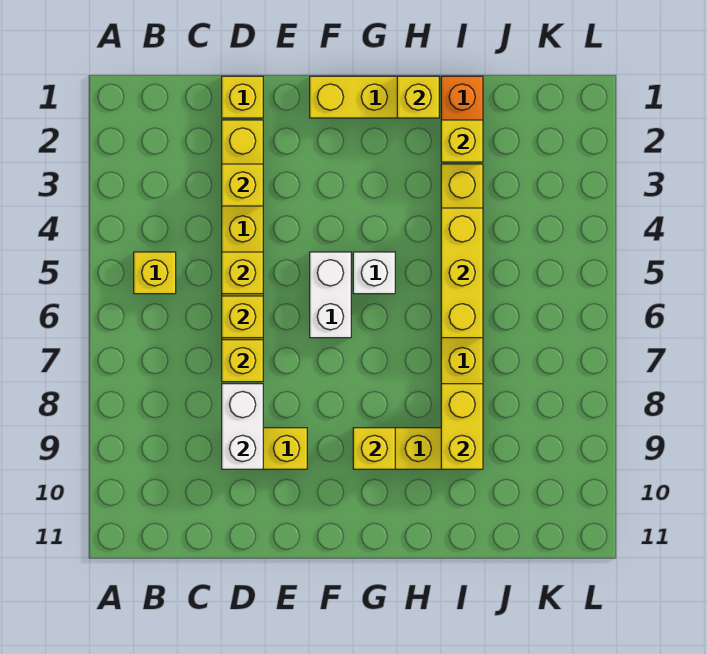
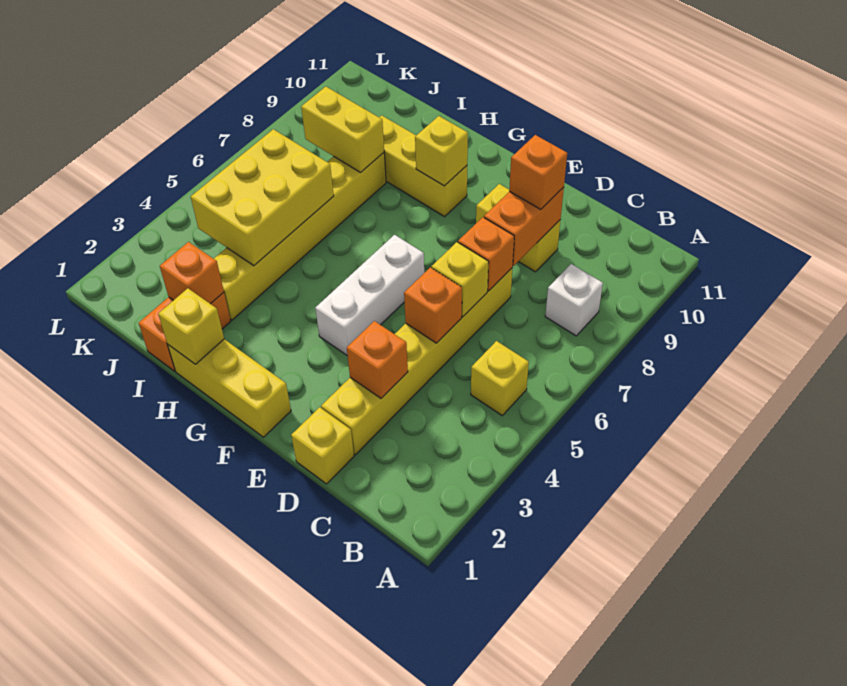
yellow brick D3 level 2 -> orange brick D3 level 2
yellow brick D5 level 2 -> orange brick D5 level 2
yellow brick D7 level 2 -> orange brick D7 level 2
white brick D8:D9 level 2 -> orange brick D8:D9 level 2
none -> orange brick D9 level 3
white brick F5:F6 level 1 -> white brick F4:F6 level 1
white brick G5 level 1 -> white brick B8 level 1
yellow brick I2 level 2 -> orange brick I2 level 2
yellow brick I4:I6 level 2 -> yellow brick I4:J6 level 2
yellow brick I8:I9 level 2 -> yellow brick I8:J8 level 2

